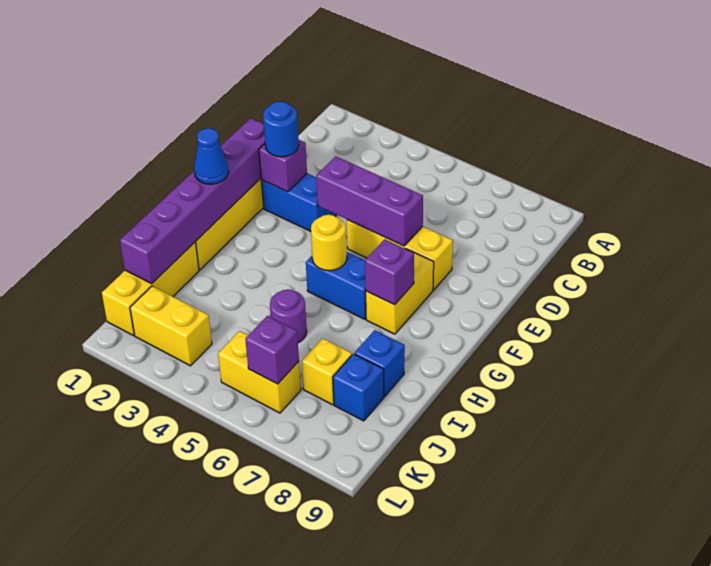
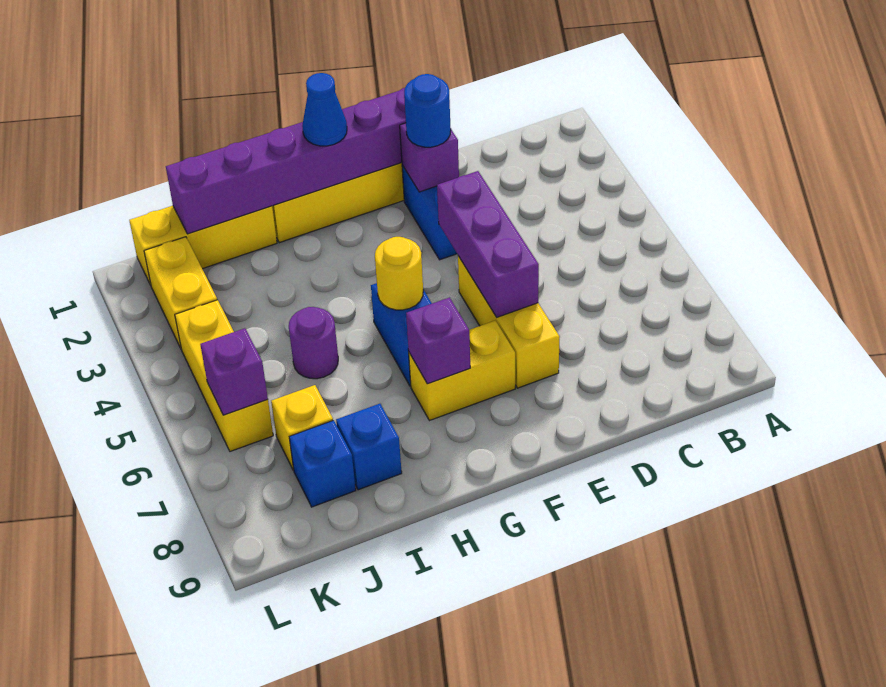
yellow brick K5:K6 level 1 -> yellow brick K4:K6 level 1

